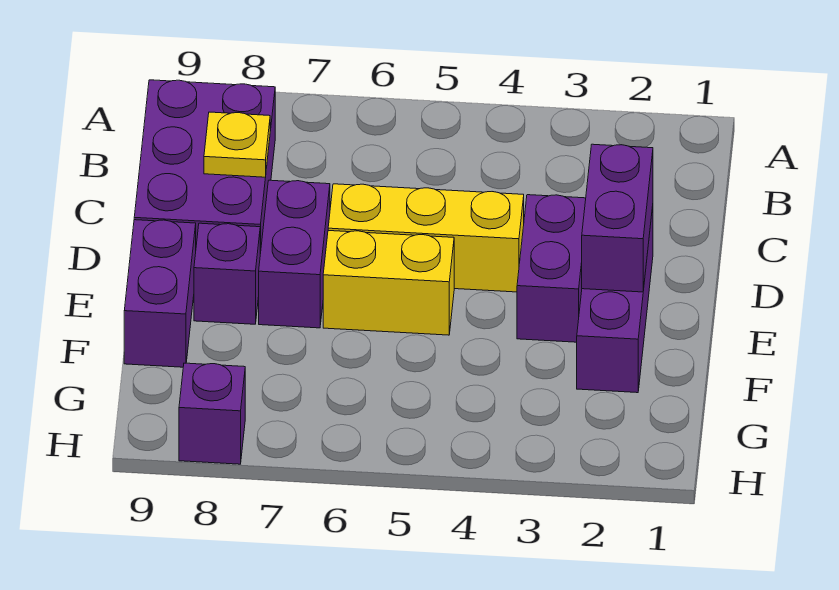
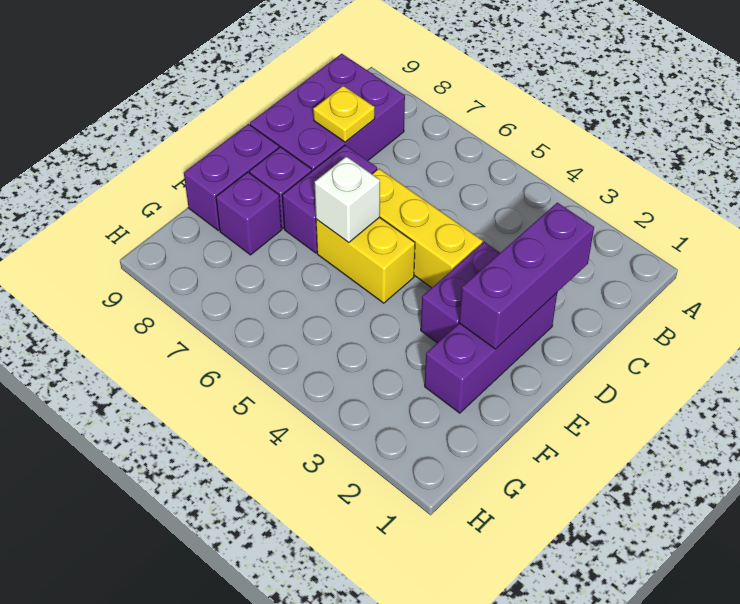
purple brick D2:E2 level 2 -> purple brick C2:E2 level 2
none -> white brick E6 level 2
purple brick H8 level 1 -> purple brick F8 level 1

